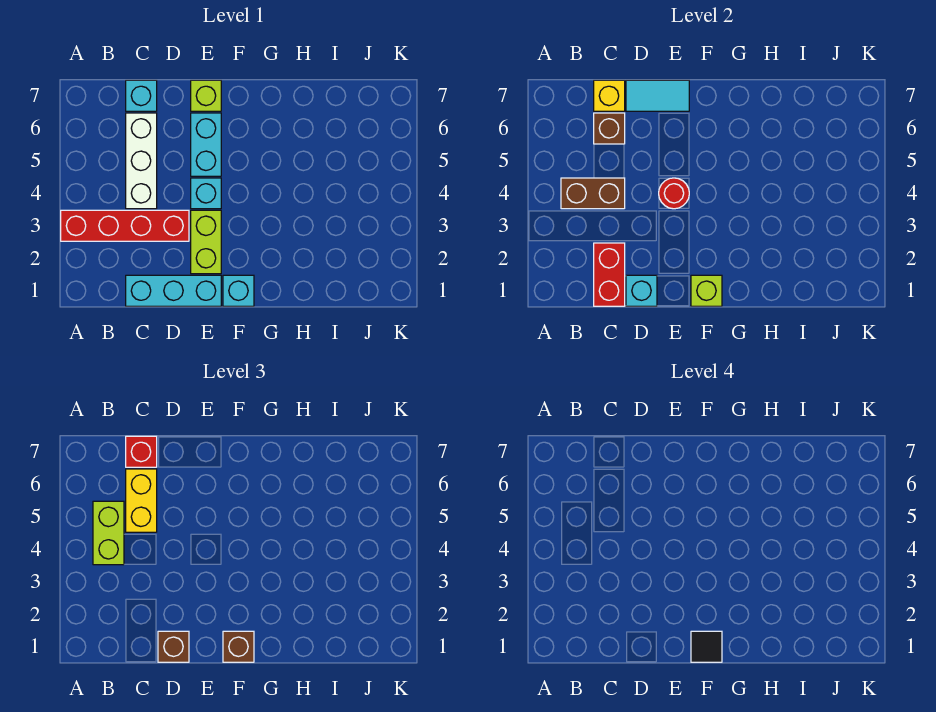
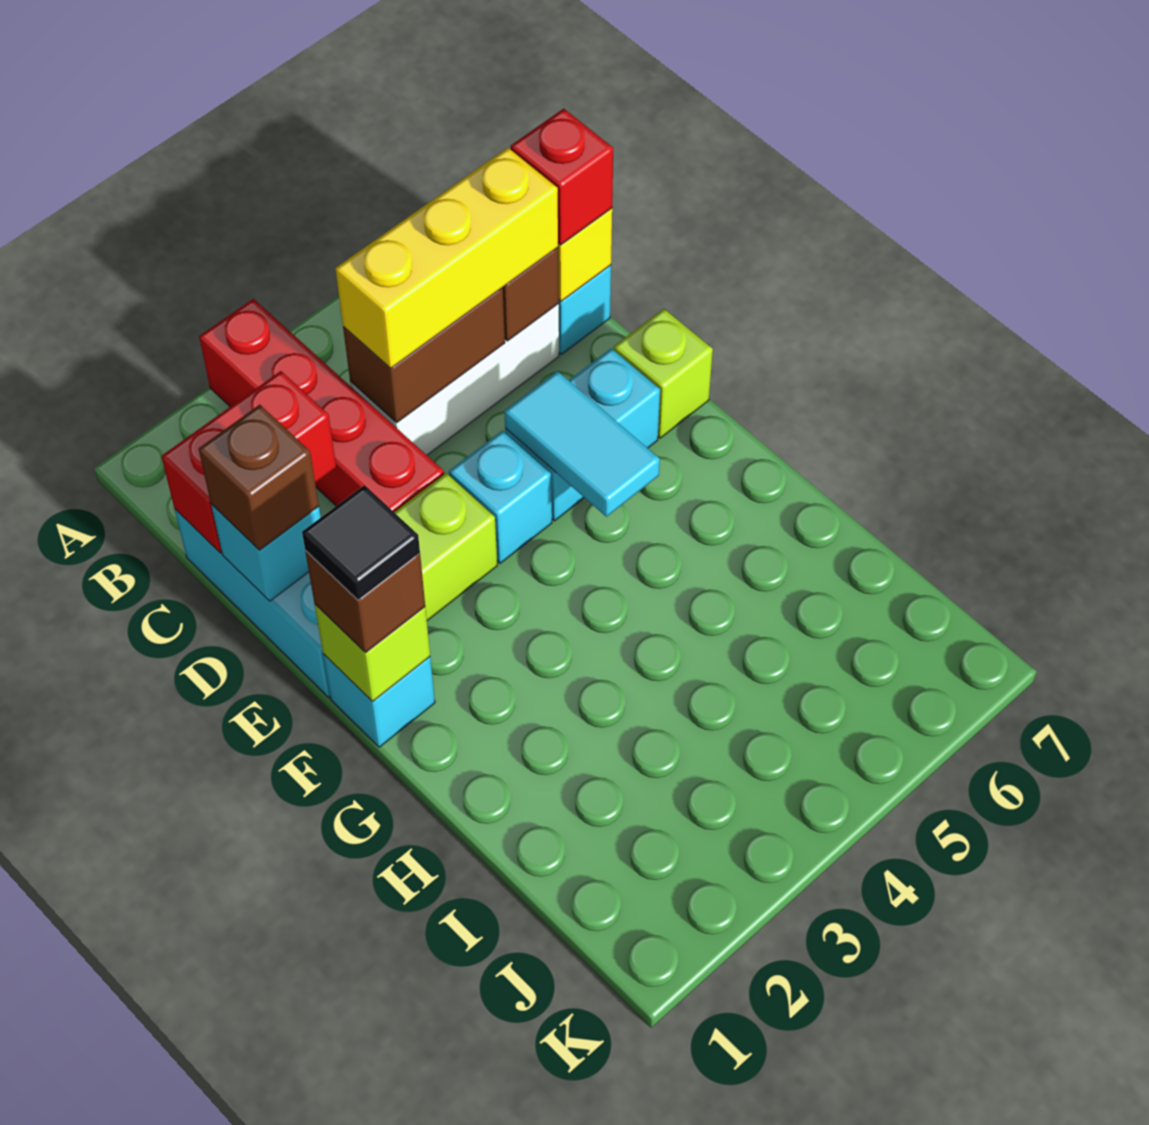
brown brick B4:C4 level 2 -> brown brick C4:C5 level 2
lime brick B4:B5 level 3 -> none
yellow brick C5:C6 level 3 -> yellow brick C4:C6 level 3
cyan tile D7:E7 level 2 -> cyan tile E5:F5 level 2
red round brick E4 level 2 -> none

